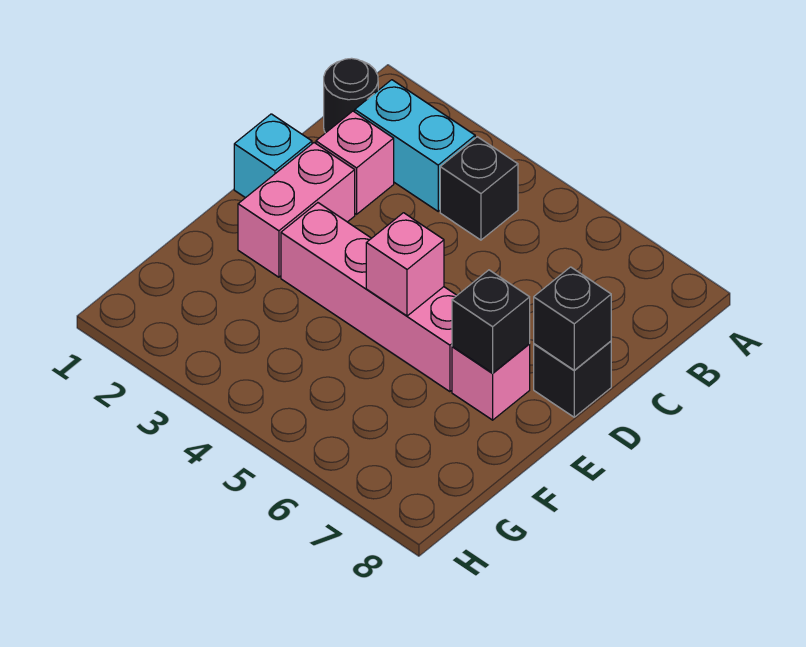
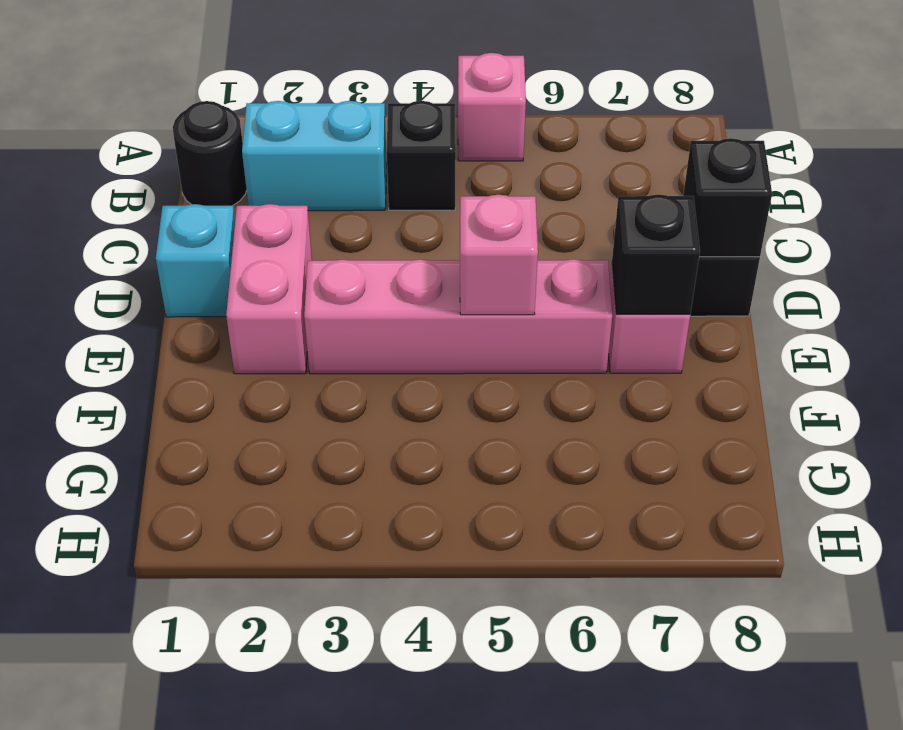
pink brick C2 level 1 -> pink brick A5 level 1

